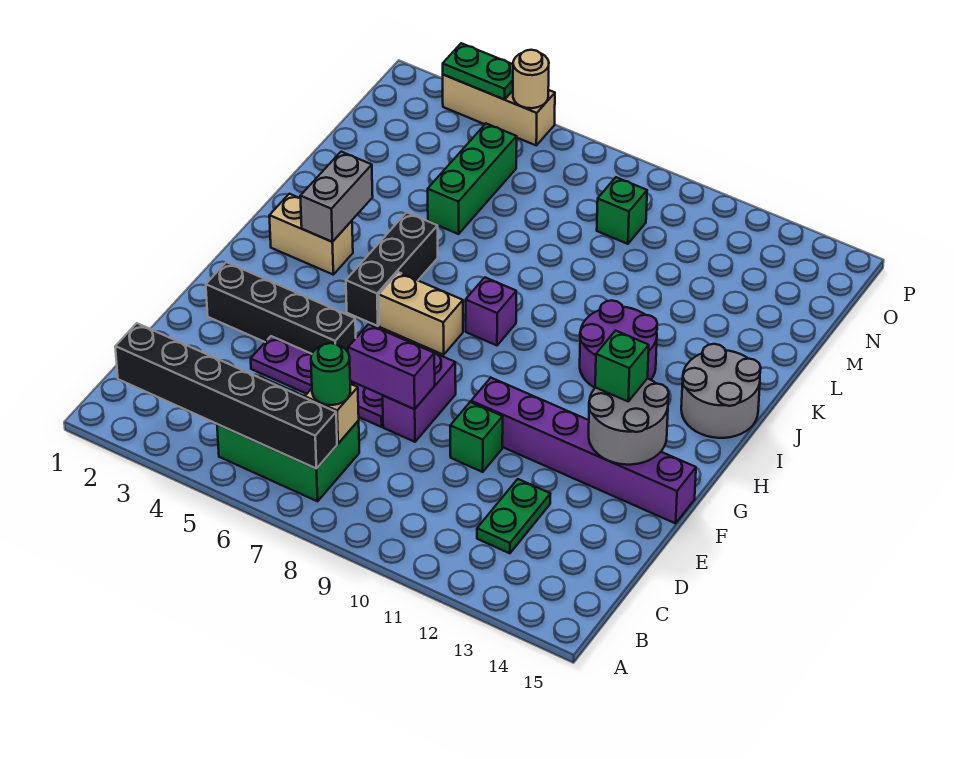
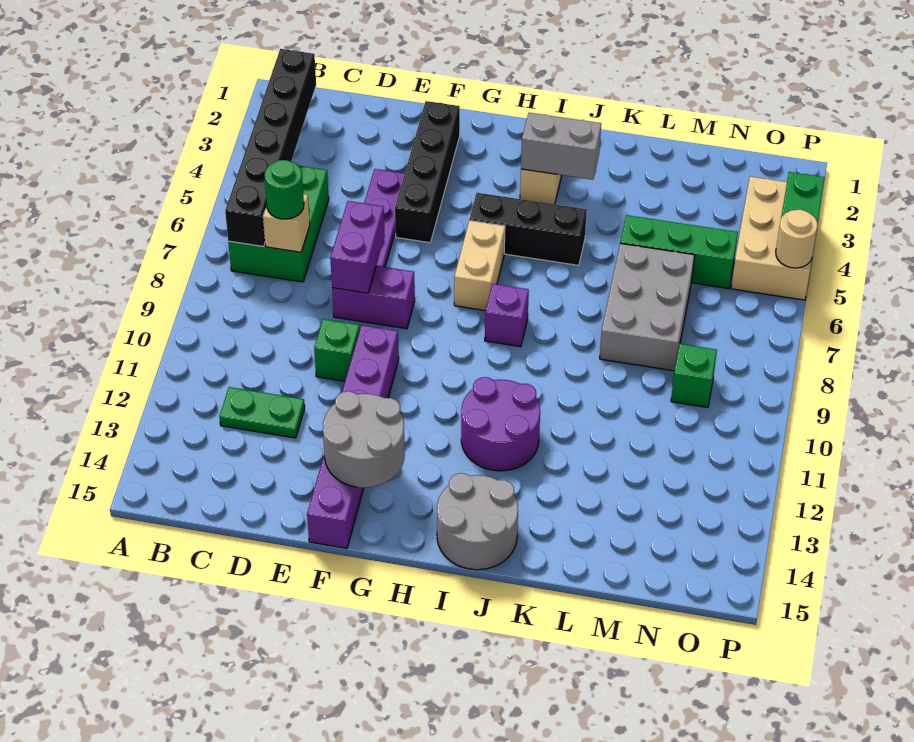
green brick G13 level 3 -> none
none -> grey brick L6:M8 level 1
tan brick P3:P5 level 1 -> tan brick O3:P5 level 1

